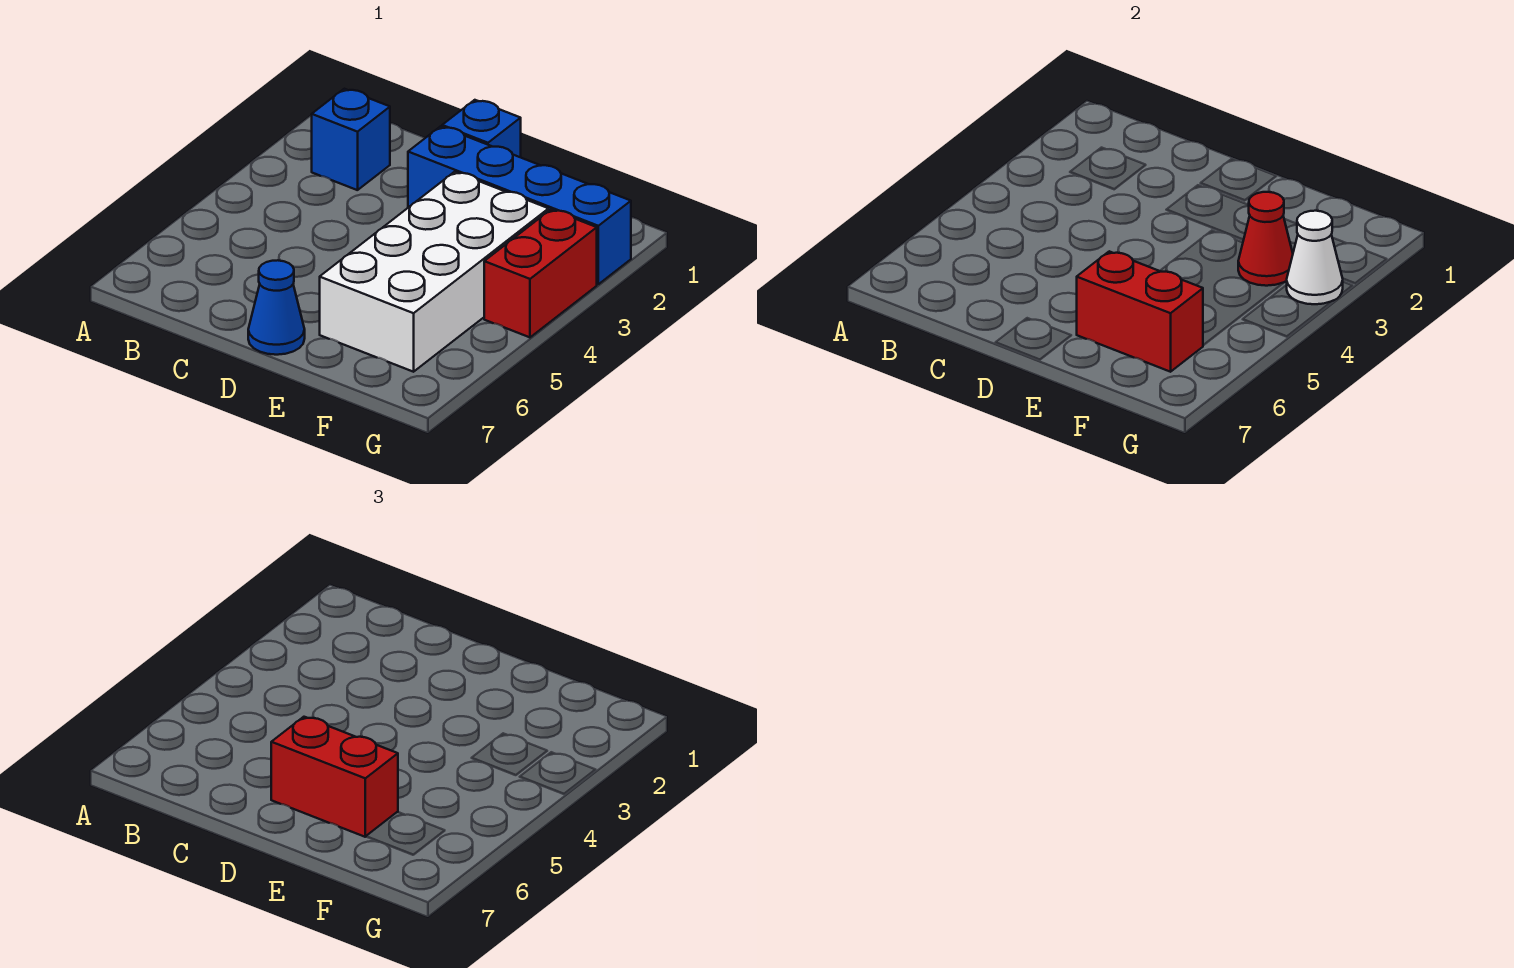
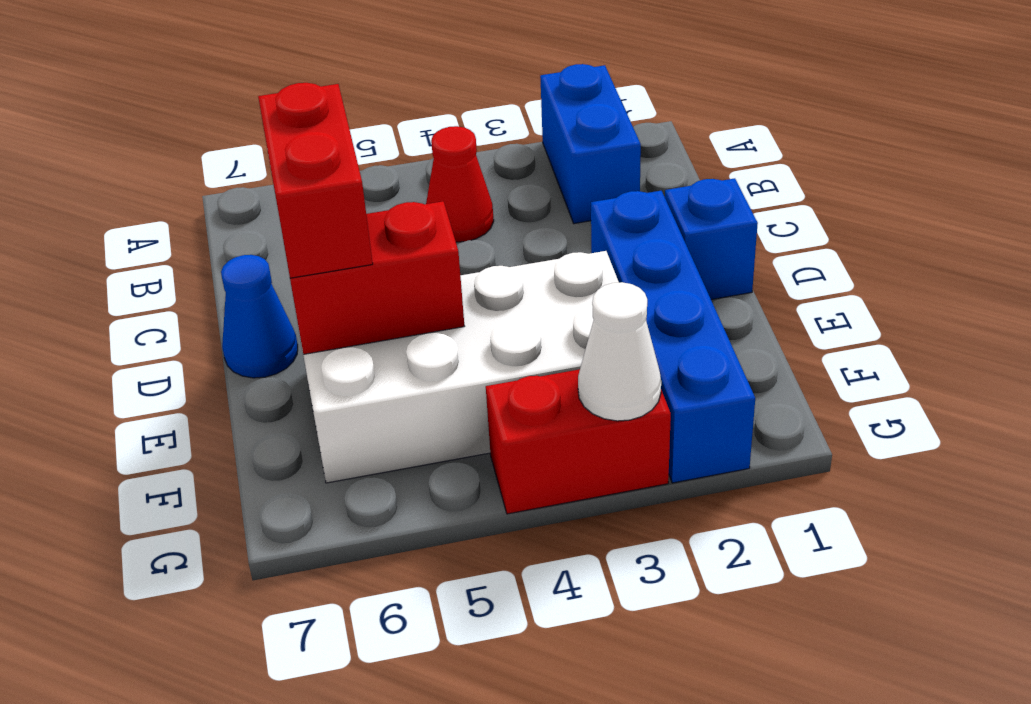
blue brick B2 level 1 -> blue brick A2:B2 level 1
red brick E6:F6 level 2 -> red brick E5:E6 level 2
red cone F3 level 2 -> red cone B4 level 1

